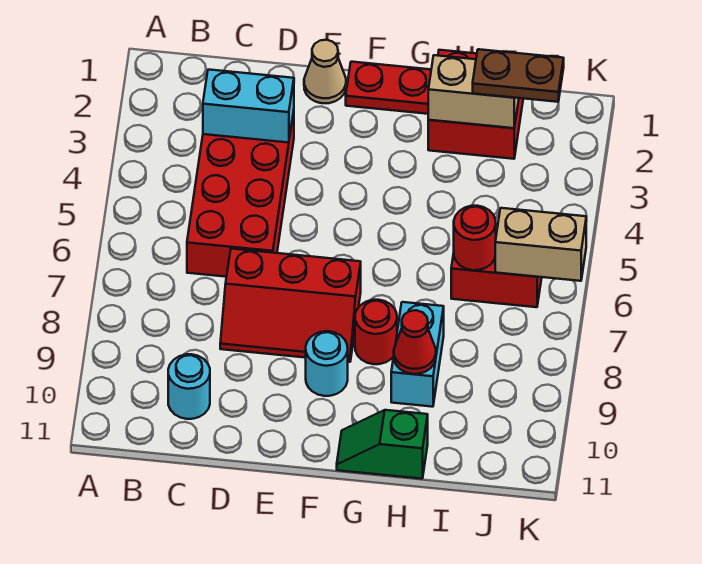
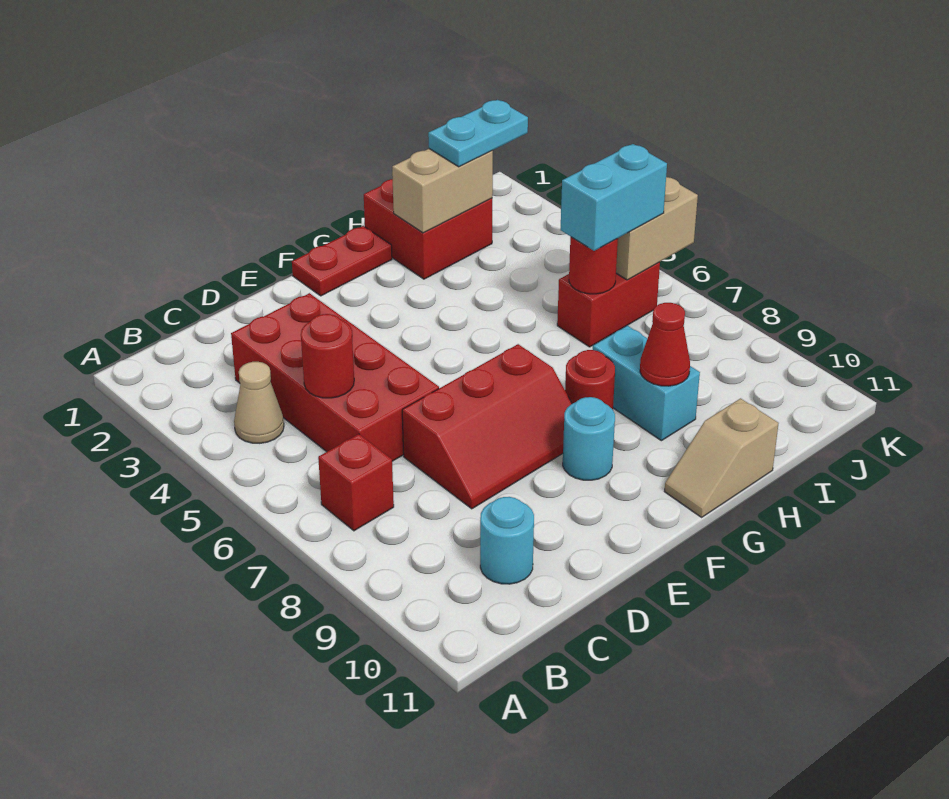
none -> red brick B7 level 1
cyan brick C3:D3 level 2 -> cyan brick I6:J6 level 3
none -> red round brick C5 level 2
tan cone E1 level 1 -> tan cone B4 level 1
green slope G11:H11 level 1 top H -> tan slope G11:H11 level 1 top H
brown plate I2:J2 level 3 -> cyan plate I2:J2 level 3

